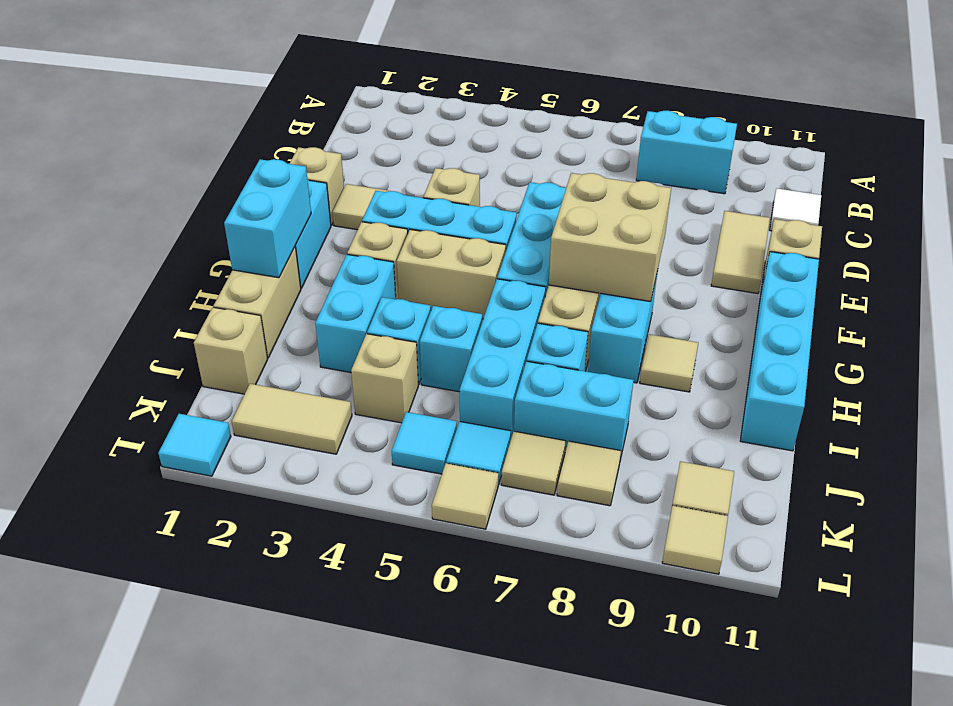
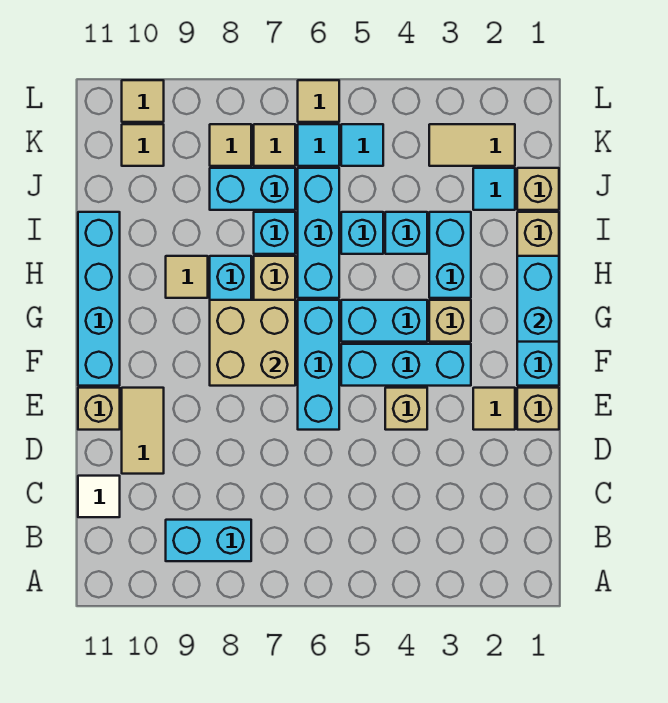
tan brick G4:G5 level 1 -> cyan brick G4:G5 level 1
tan brick J4 level 1 -> none
cyan tile L1 level 1 -> cyan tile J2 level 1

